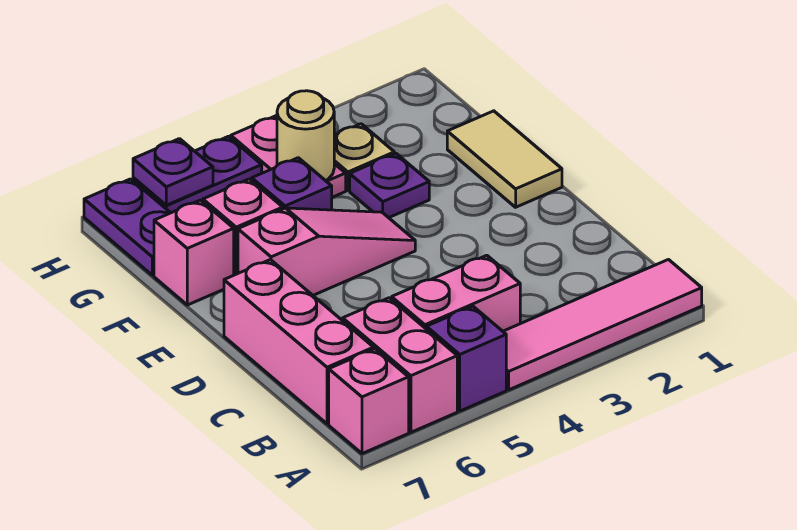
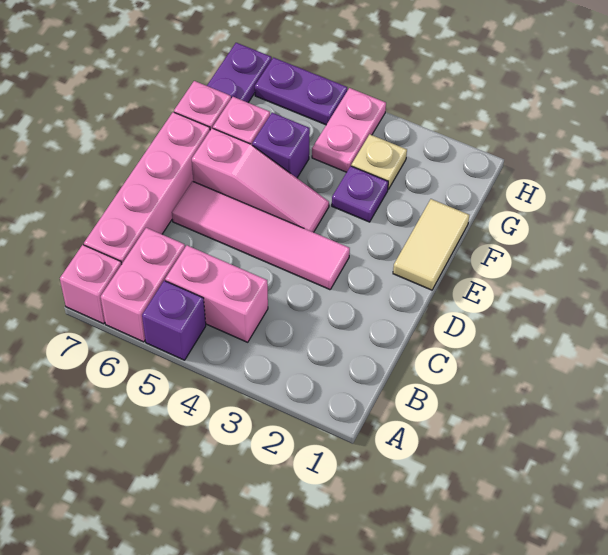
pink tile A1:A4 level 1 -> pink tile D3:D6 level 1
pink brick B7:D7 level 1 -> pink brick B7:E7 level 1
tan round brick G4 level 2 -> none
purple plate H6 level 2 -> none

